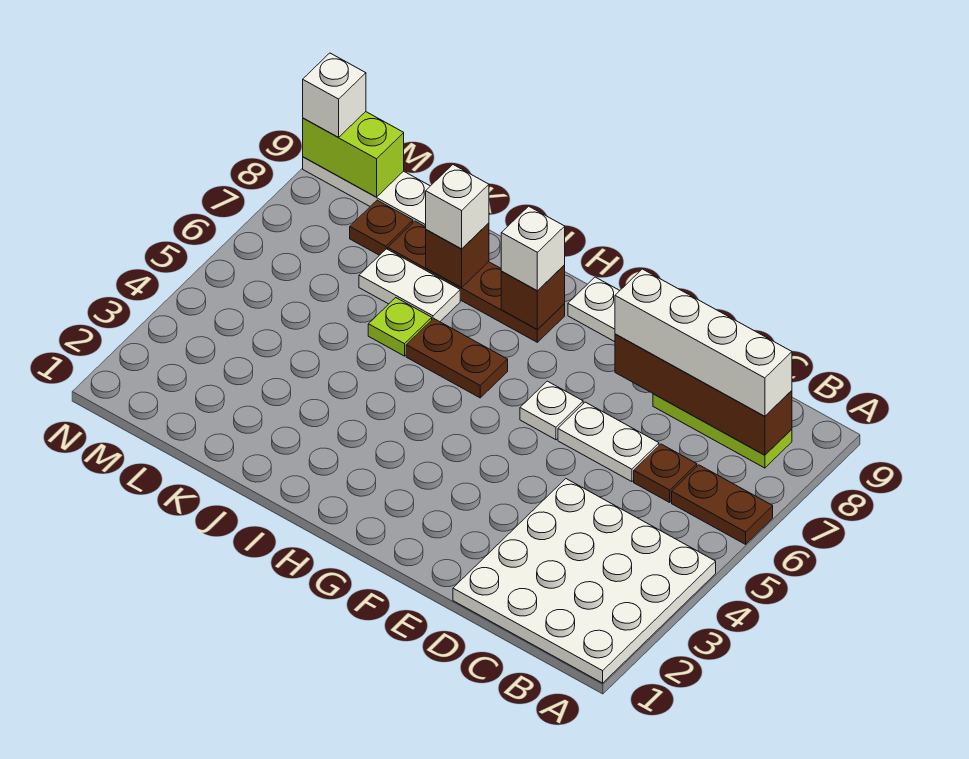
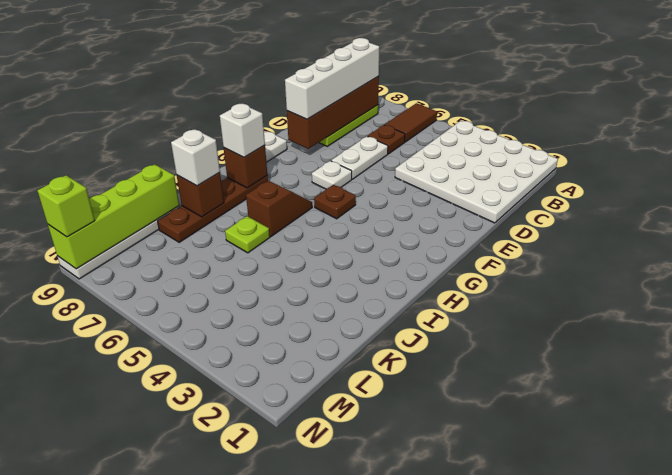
brown plate A6:B6 level 1 -> brown tile A6:B6 level 1
brown plate H6:I6 level 1 -> brown slope H6:I6 level 1 top I
white plate J7:K7 level 1 -> none
brown plate L8 level 1 -> brown plate G5 level 1
lime brick M9:N9 level 2 -> lime brick K9:N9 level 2
white brick N9 level 3 -> lime brick N9 level 3

